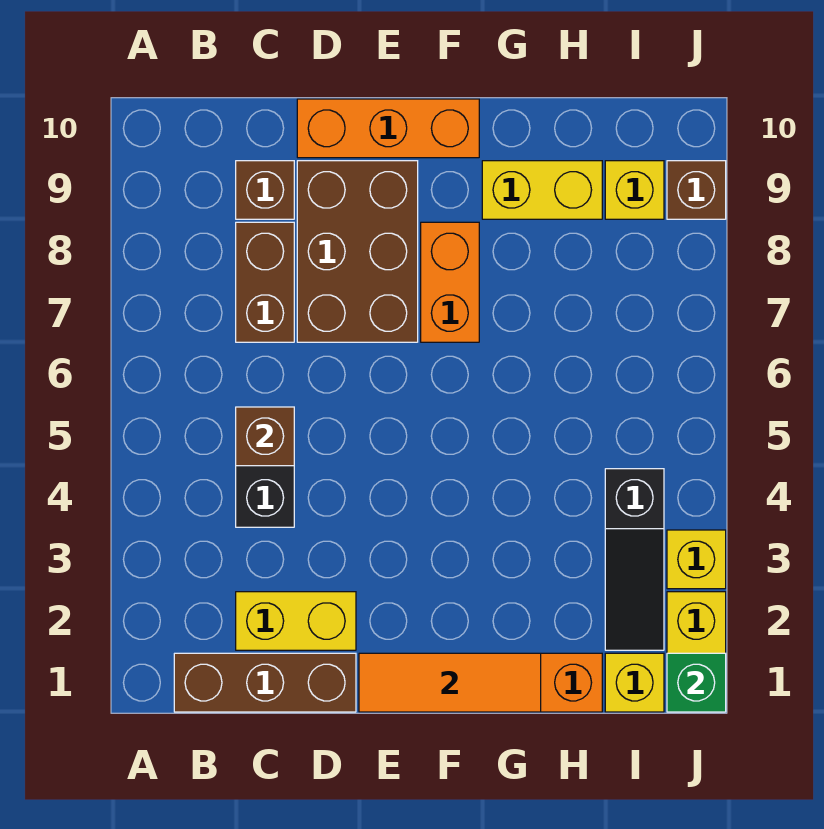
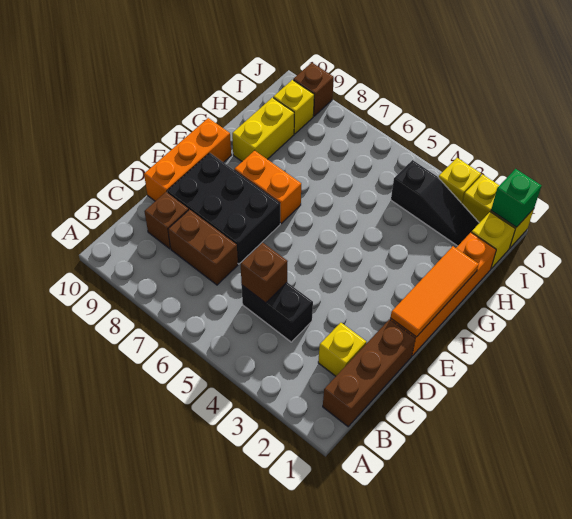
yellow brick C2:D2 level 1 -> yellow brick C2 level 1
brown brick D7:E9 level 1 -> black brick D7:E9 level 1

